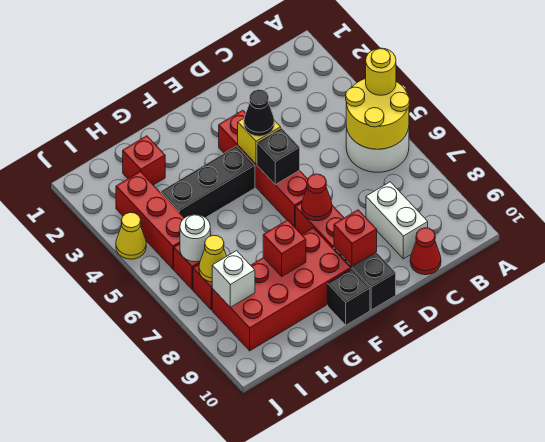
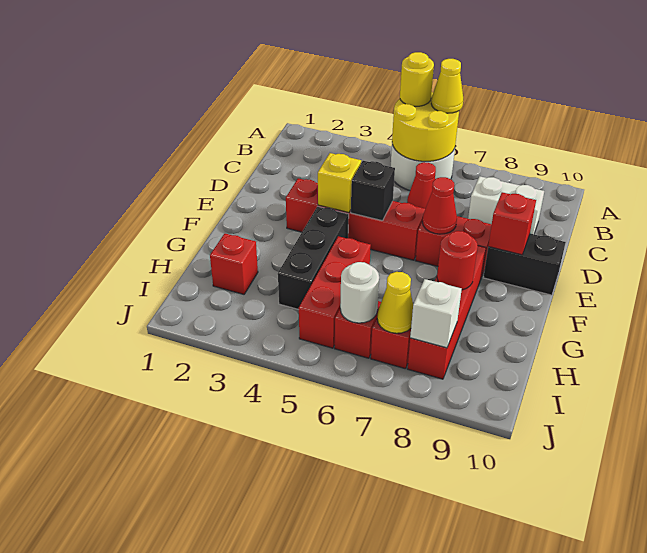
red cone C10 level 1 -> red cone C6 level 1
black cone E4 level 3 -> none
red brick F8:I9 level 1 -> red brick F8:I8 level 1
black brick F10 level 1 -> none
red brick G8 level 2 -> red round brick G8 level 2
red brick I3:I5 level 1 -> red brick G5:I5 level 1
yellow cone J4 level 1 -> yellow cone A6 level 3

